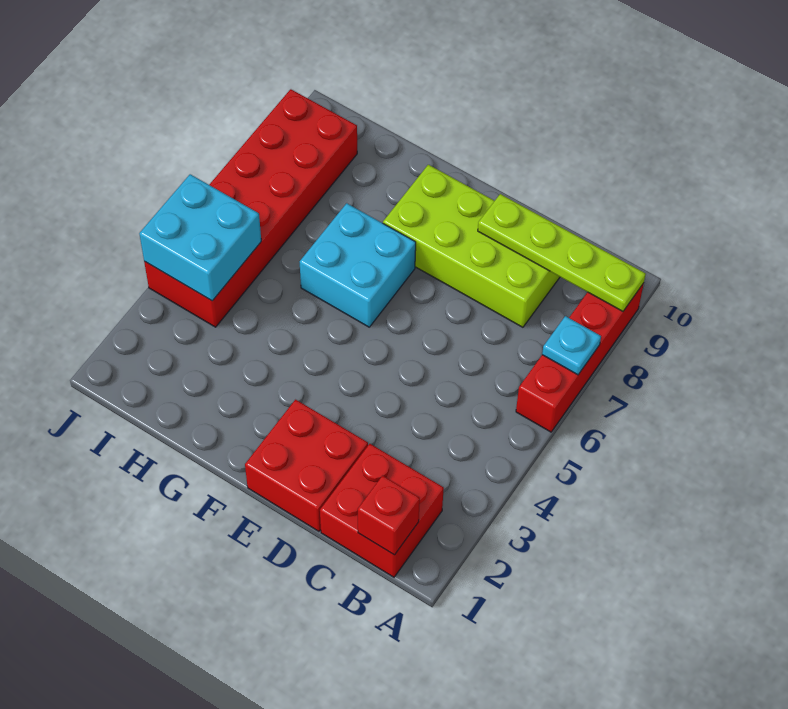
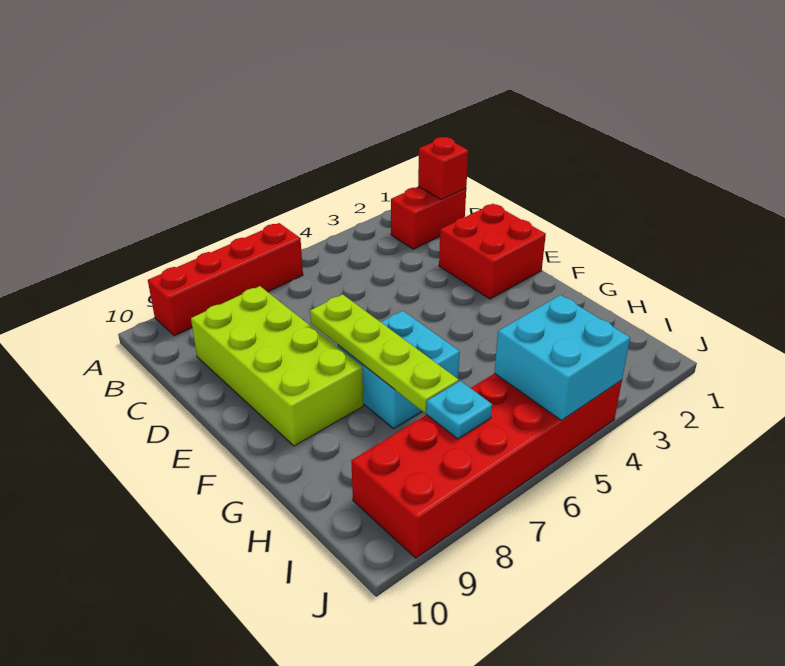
cyan plate A7 level 2 -> cyan plate I7 level 2
lime plate A9:D9 level 2 -> lime plate E7:H7 level 2
red brick B1:C2 level 1 -> red brick B1:B2 level 1

